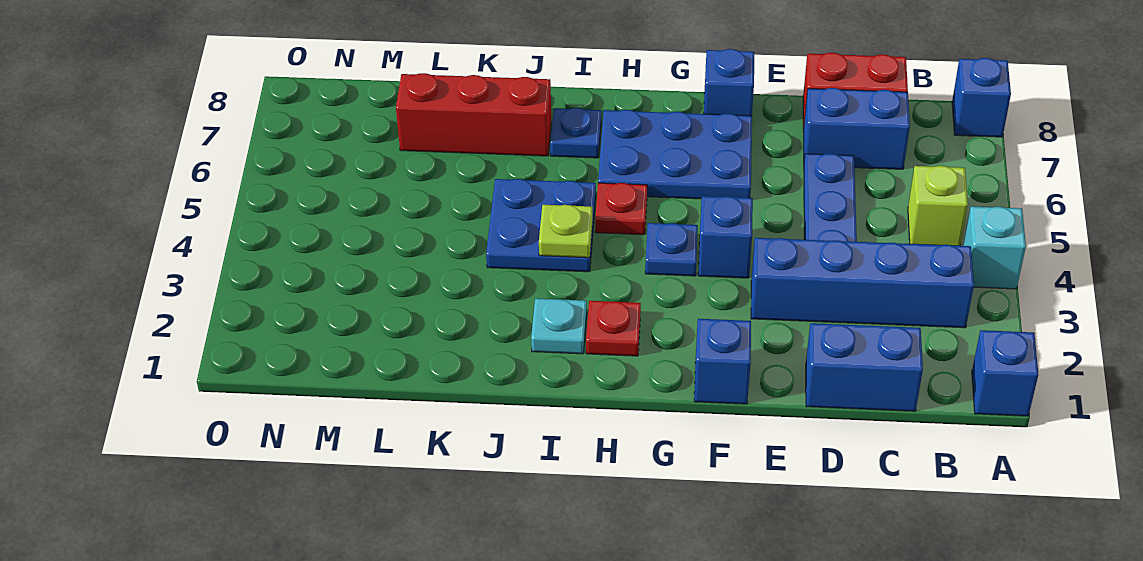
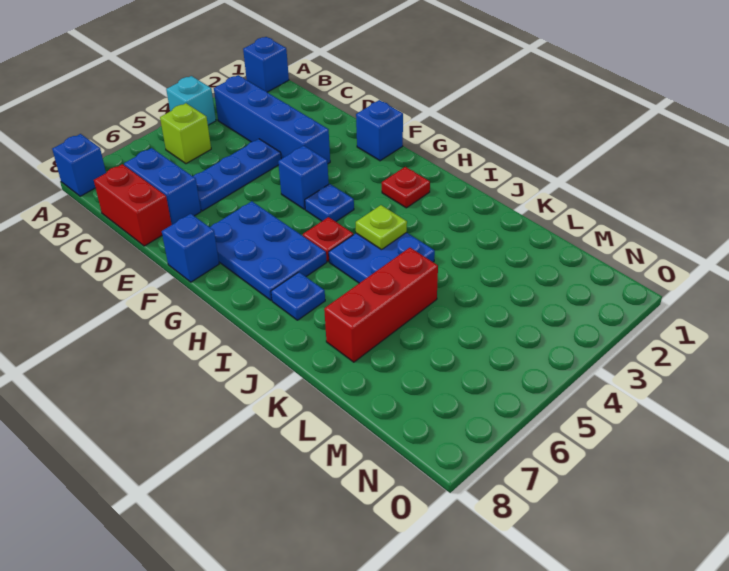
blue brick C1:D1 level 1 -> none
cyan plate I2 level 1 -> none
red brick J7:L7 level 1 -> red brick K5:K7 level 1

